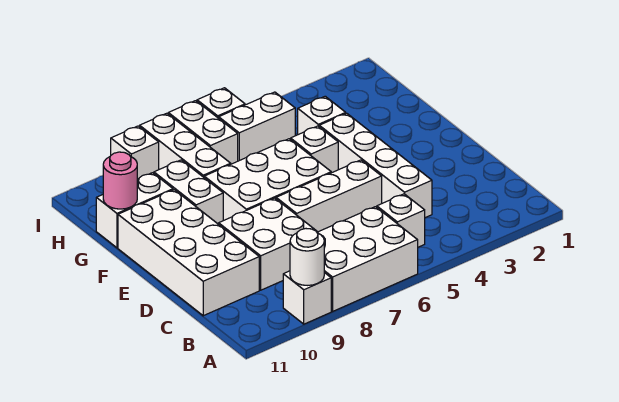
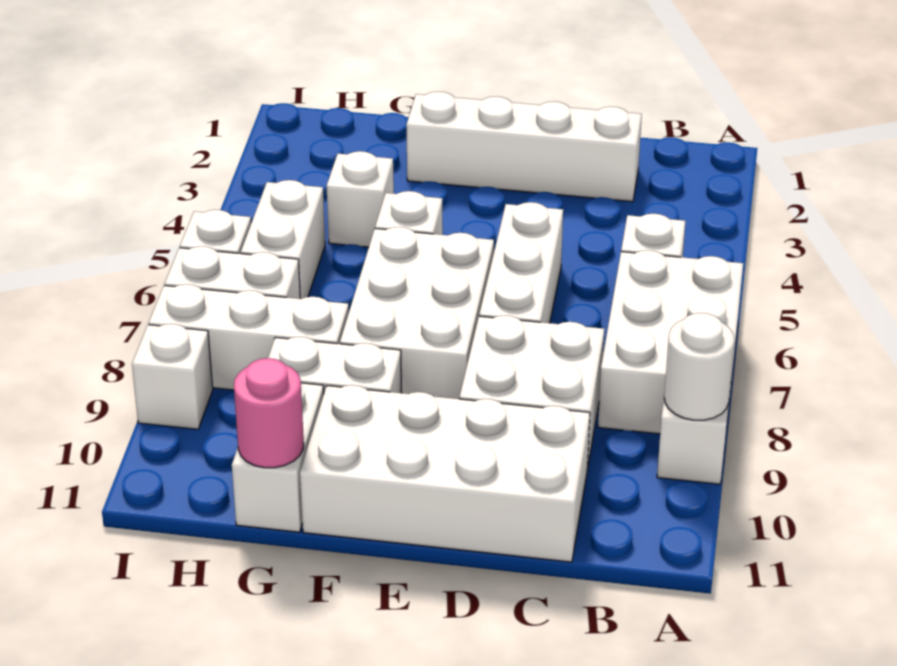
white brick C4:F4 level 1 -> white brick C2:F2 level 1

